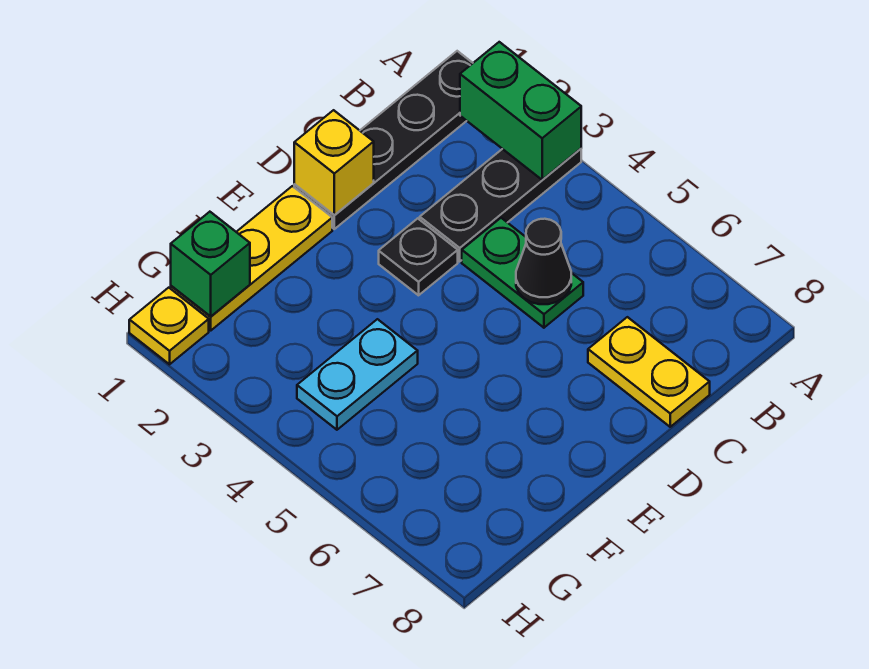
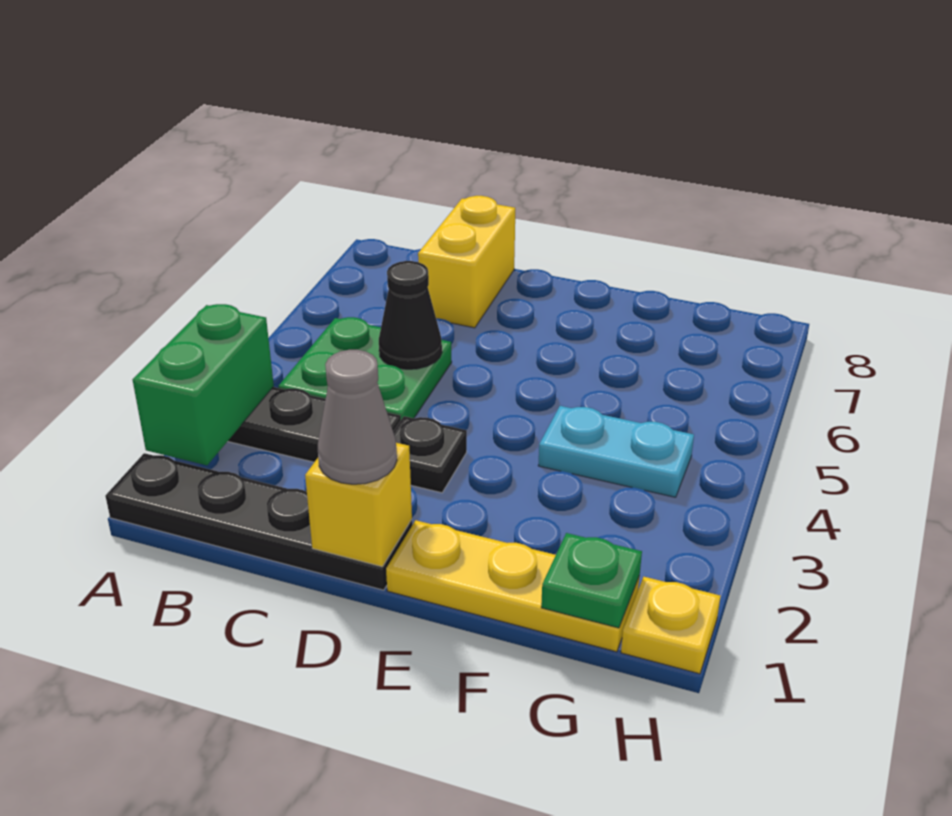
green plate C4:C5 level 1 -> green plate B4:C5 level 1
yellow plate C7:C8 level 1 -> yellow brick C7:C8 level 1
none -> grey cone D1 level 3
green brick G1 level 2 -> green plate G1 level 2

